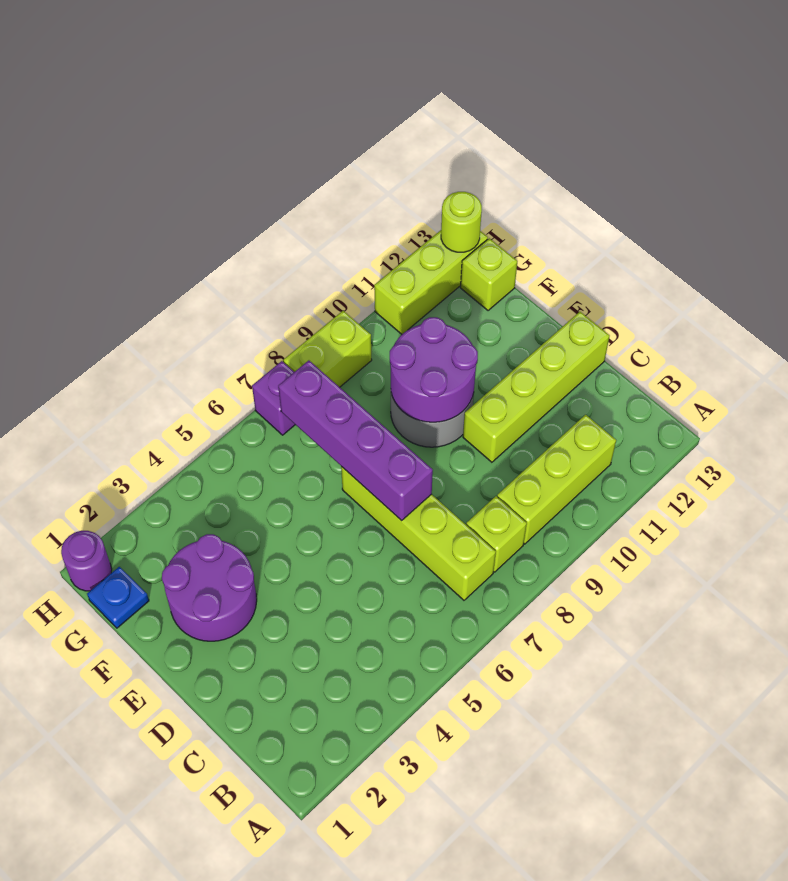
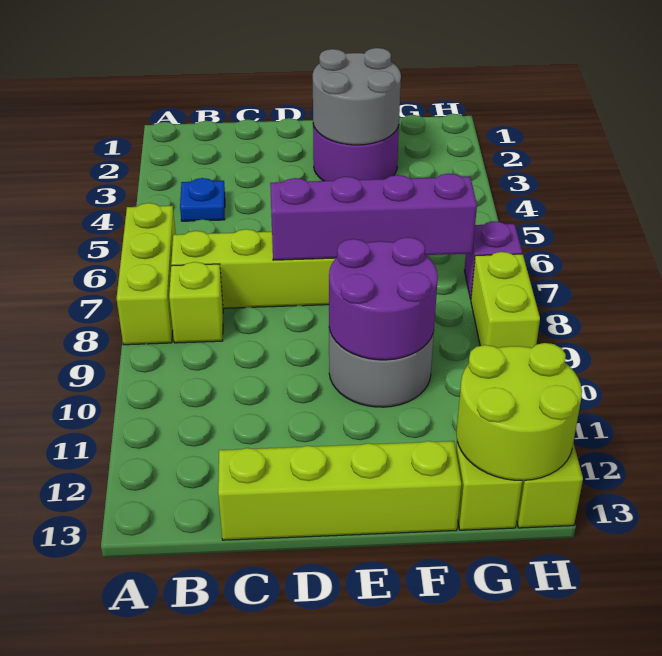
lime brick B9:B11 level 1 -> lime brick A6:A8 level 1
lime brick D10:D13 level 1 -> lime brick C13:F13 level 1
none -> grey round brick E2:F3 level 2
blue plate G1 level 1 -> blue plate B4 level 1
purple round brick H1 level 1 -> none
lime round brick H13 level 2 -> lime round brick G12:H13 level 2

